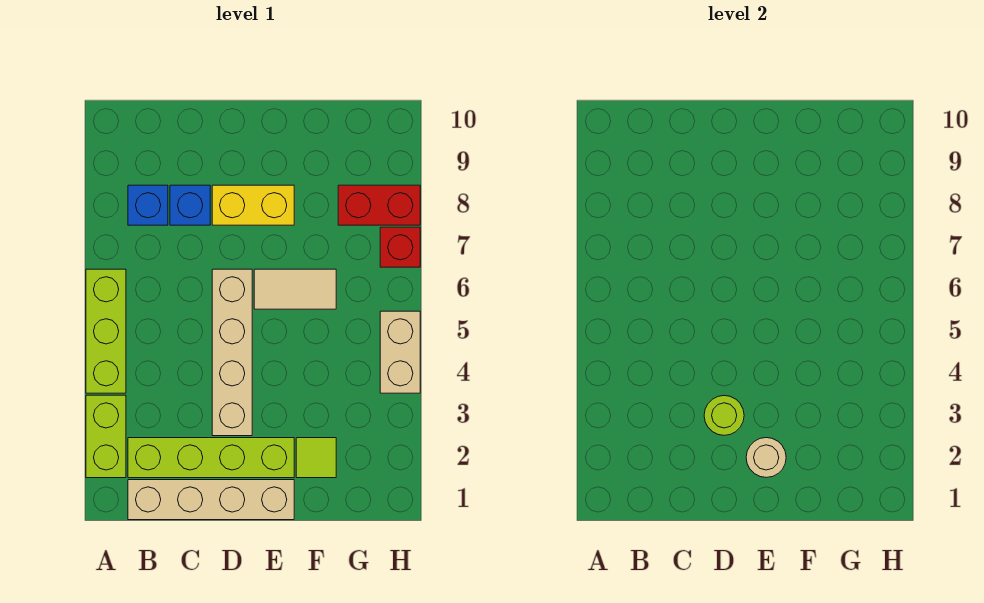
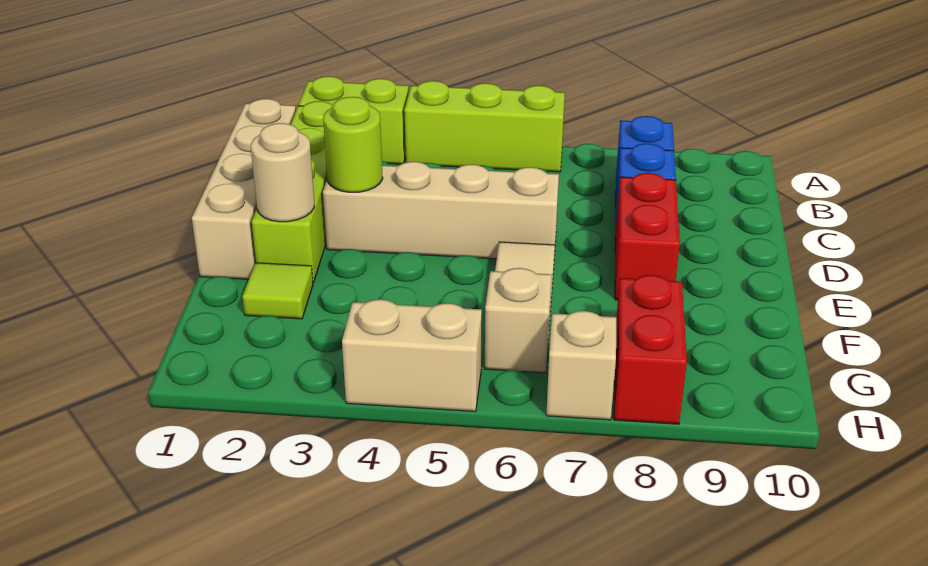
yellow brick D8:E8 level 1 -> red brick D8:E8 level 1
none -> tan brick G6 level 1
red brick H7 level 1 -> tan brick H7 level 1

